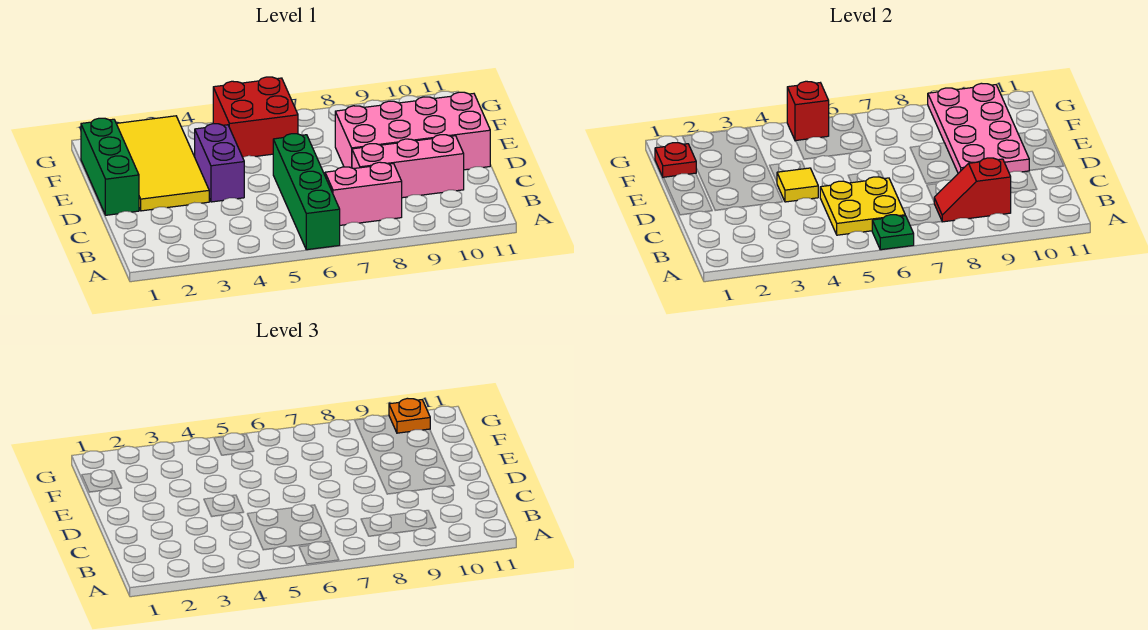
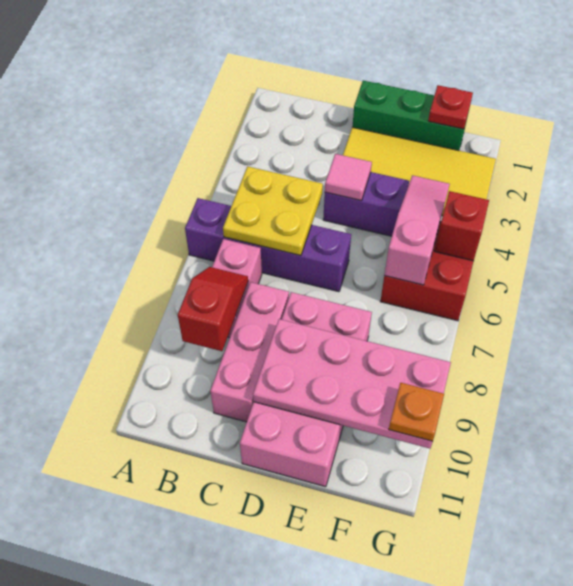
green brick A6:D6 level 1 -> purple brick A6:D6 level 1
green plate A6 level 2 -> none
yellow tile D4 level 2 -> pink tile D4 level 2
none -> pink slope F4:F6 level 2 top 6

